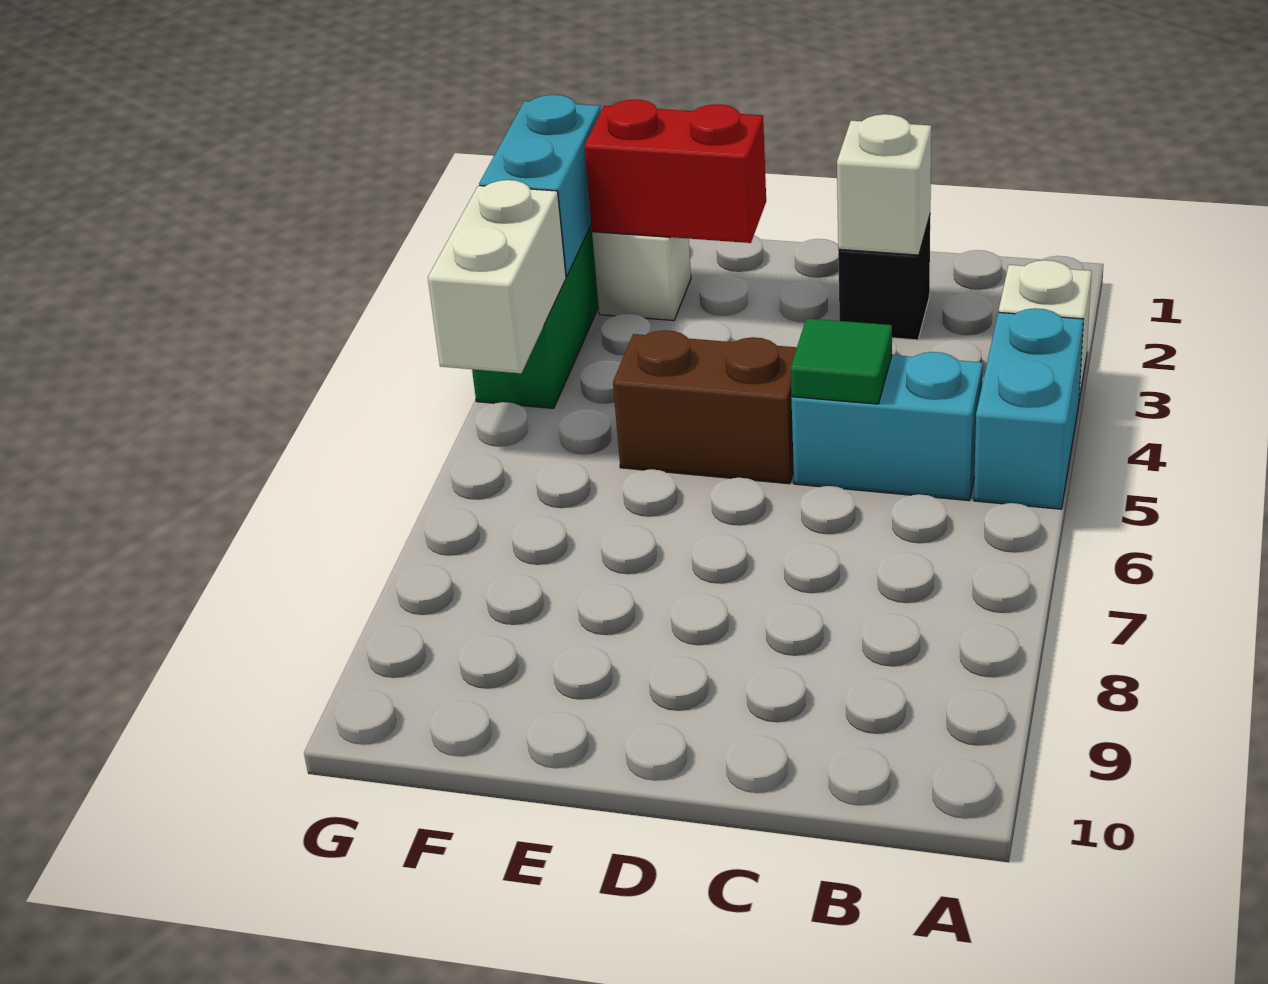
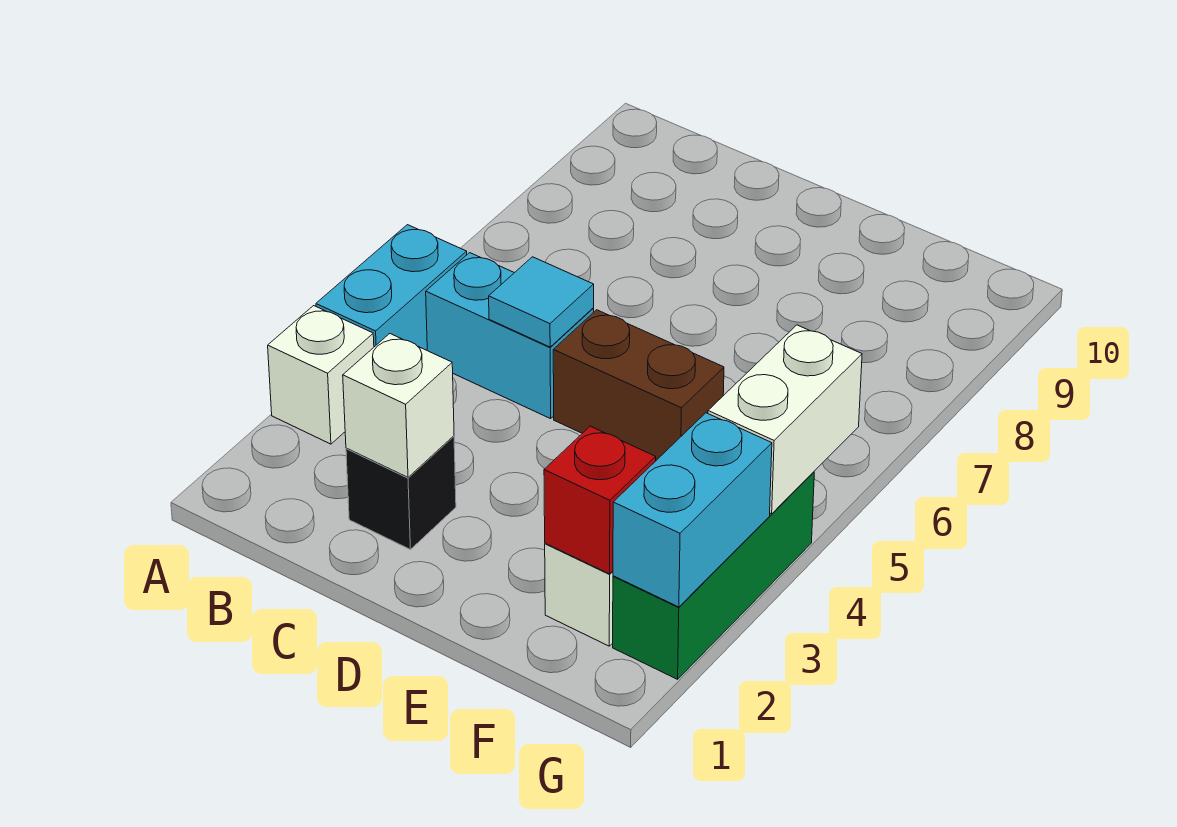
green tile C5 level 2 -> cyan tile C5 level 2
red brick E2:F2 level 2 -> red brick F2 level 2

